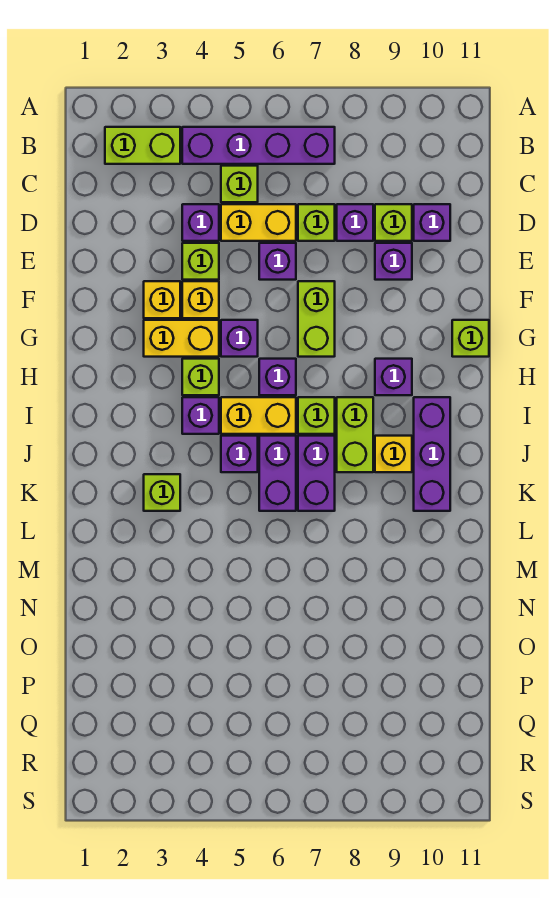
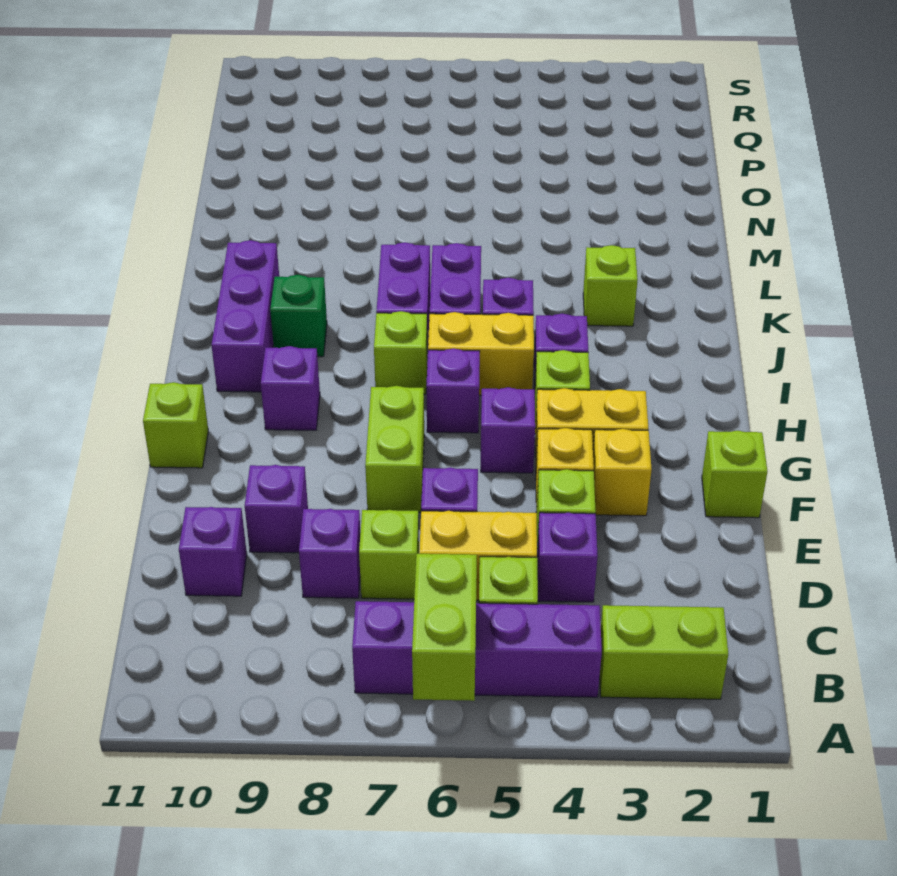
lime brick D9 level 1 -> lime brick F1 level 1
lime brick I8:J8 level 1 -> lime brick A6:B6 level 2
yellow brick J9 level 1 -> green brick J9 level 1

